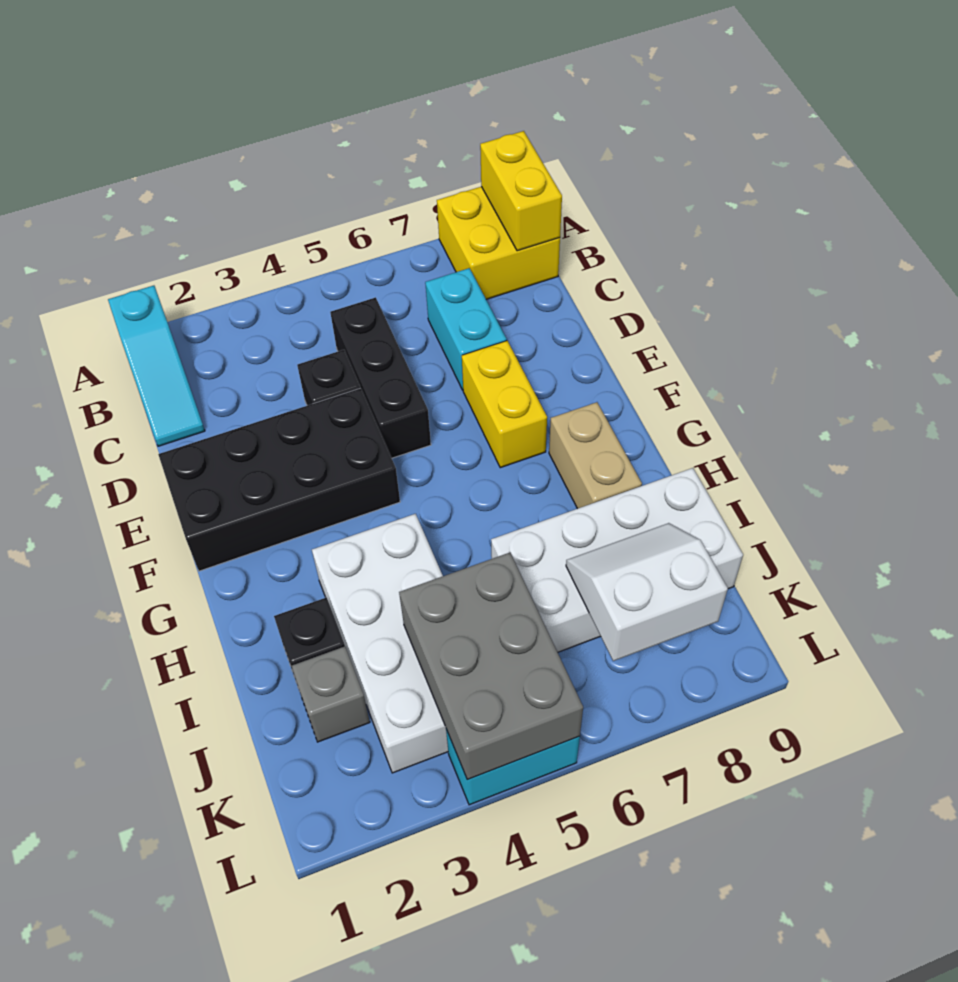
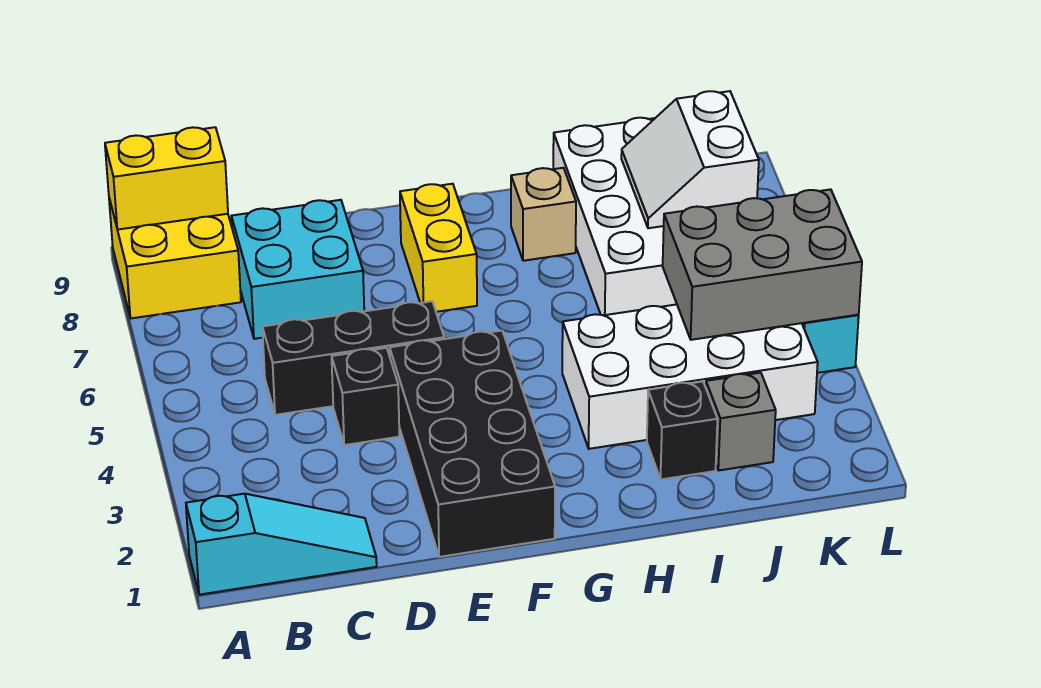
cyan brick C7:D7 level 1 -> cyan brick C7:D8 level 1
yellow brick E7:F7 level 1 -> yellow brick F7:F8 level 1
tan brick G8:H8 level 1 -> tan brick H8 level 1

